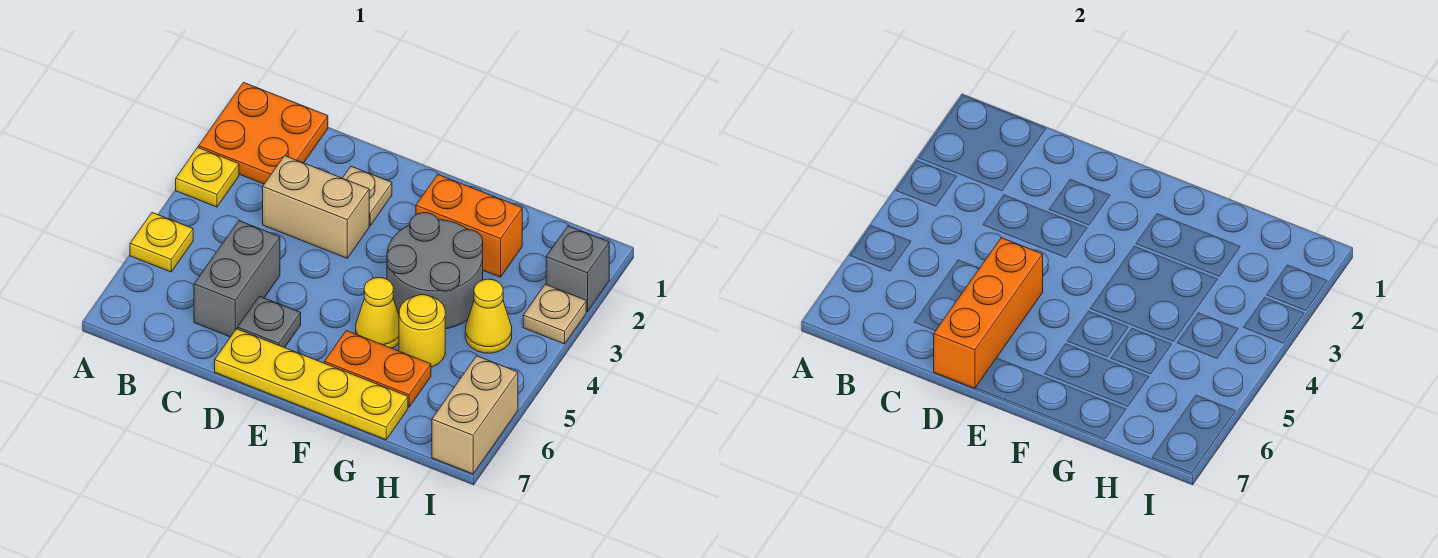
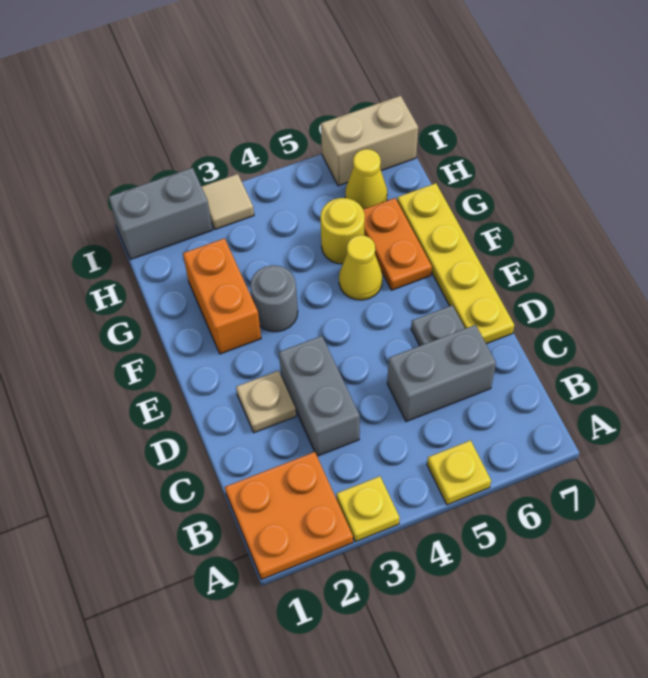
tan brick C3:D3 level 1 -> grey brick C3:D3 level 1
orange brick D5:D7 level 2 -> none
grey round brick F3:G4 level 1 -> grey round brick F3 level 1
yellow cone H4 level 1 -> yellow cone H6 level 1
grey brick I2 level 1 -> grey brick I1:I2 level 1
tan plate I3 level 1 -> tan tile I3 level 1

